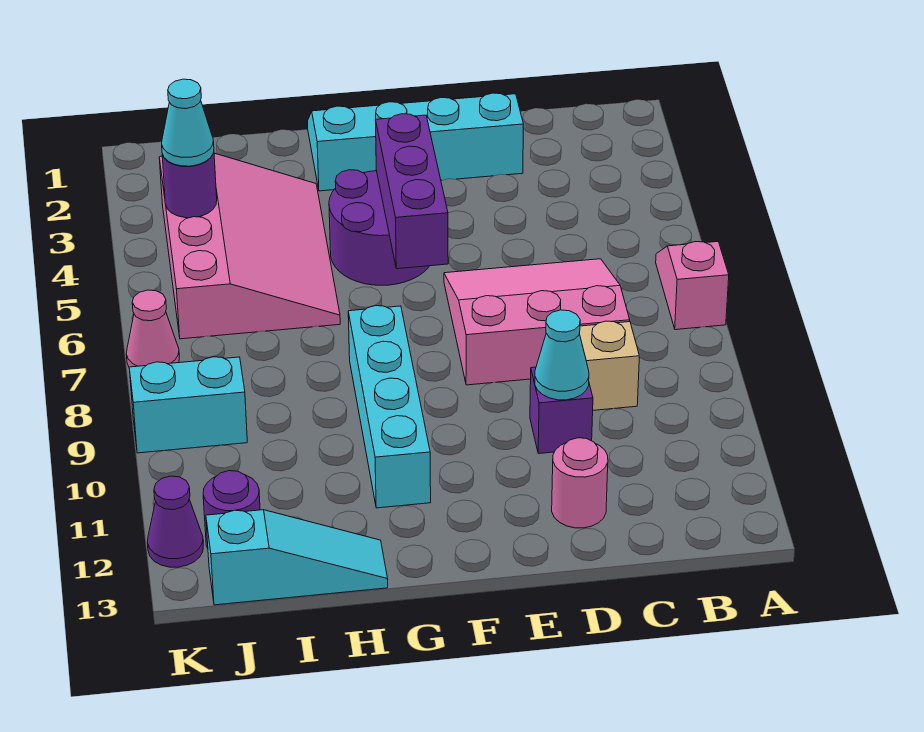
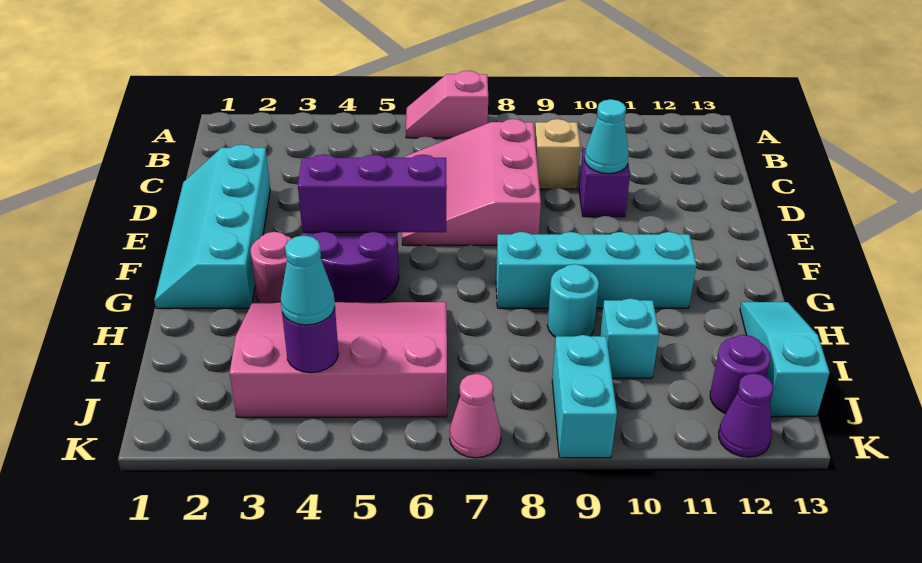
pink round brick D12 level 1 -> pink round brick G3 level 1
none -> cyan round brick H9 level 1
none -> cyan brick I10 level 1

